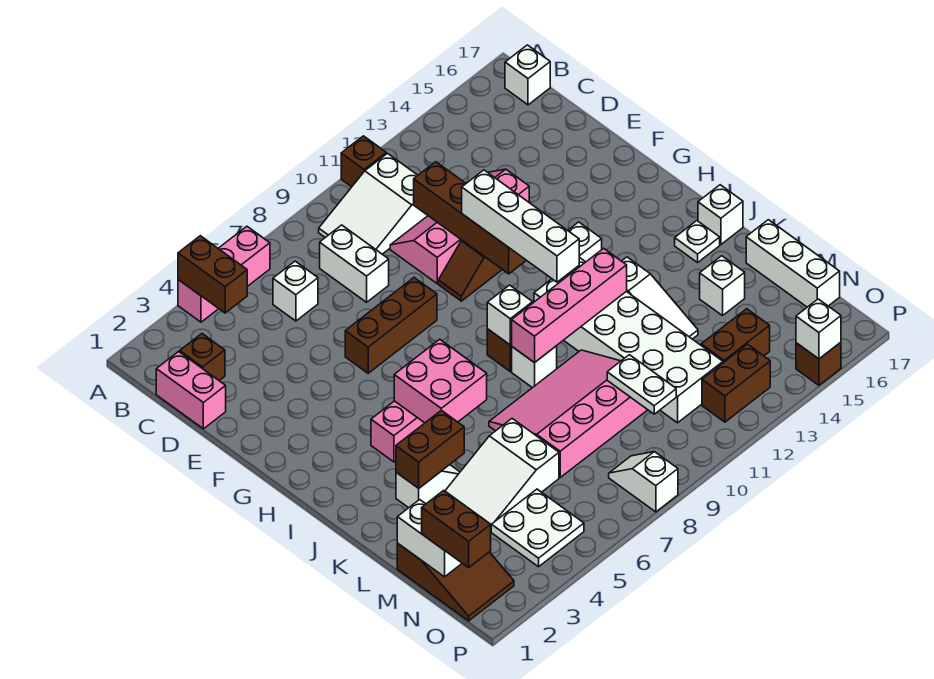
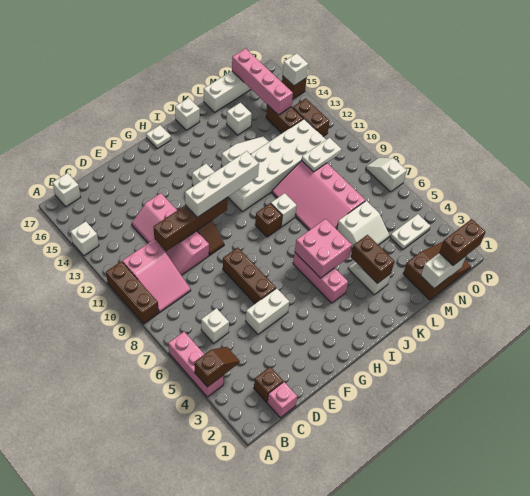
brown brick A4:B4 level 2 -> brown slope A4:B4 level 2 top A
brown brick A11 level 1 -> brown brick A9:A11 level 1
white slope B9:C11 level 1 top 11 -> pink slope B9:C11 level 1 top 11
pink brick C1:D1 level 1 -> pink brick C1 level 1
white brick C8:D8 level 1 -> white brick E5:F5 level 1
white brick I9 level 2 -> white brick A14 level 1
pink brick J9:J12 level 2 -> pink brick N14:N17 level 2
white plate J16 level 1 -> white plate H17 level 1
white slope L4:M6 level 1 top 6 -> white slope L5:M6 level 1 top 6
white plate N4:O5 level 1 -> white plate N4:O4 level 1
white slope O8:P8 level 1 top P -> white slope P7:P8 level 1 top 7

